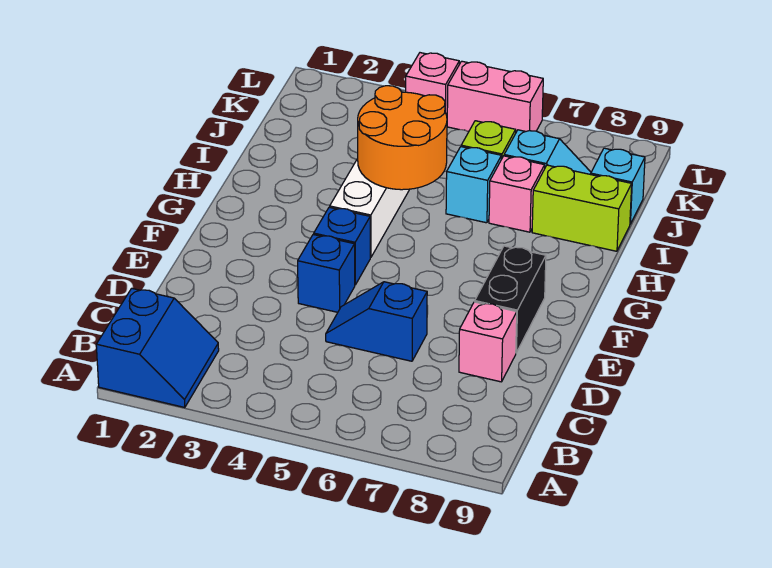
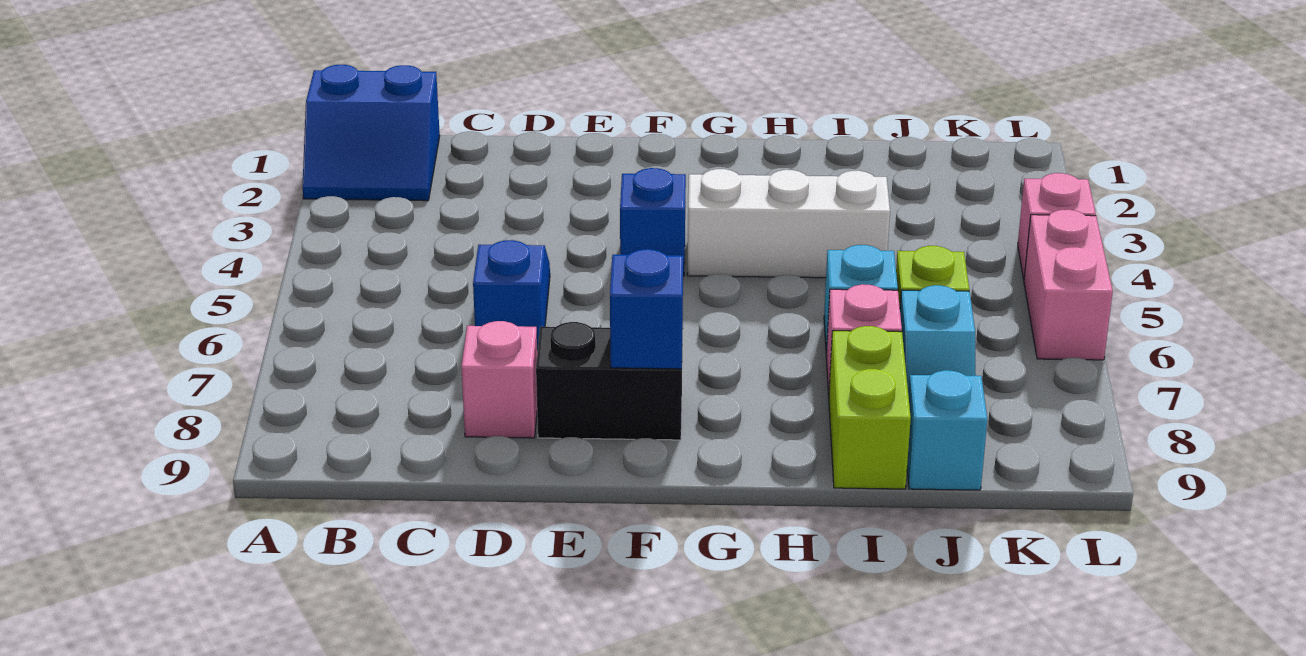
blue brick E4 level 1 -> blue brick F8 level 2
orange round brick H4:I5 level 2 -> none

